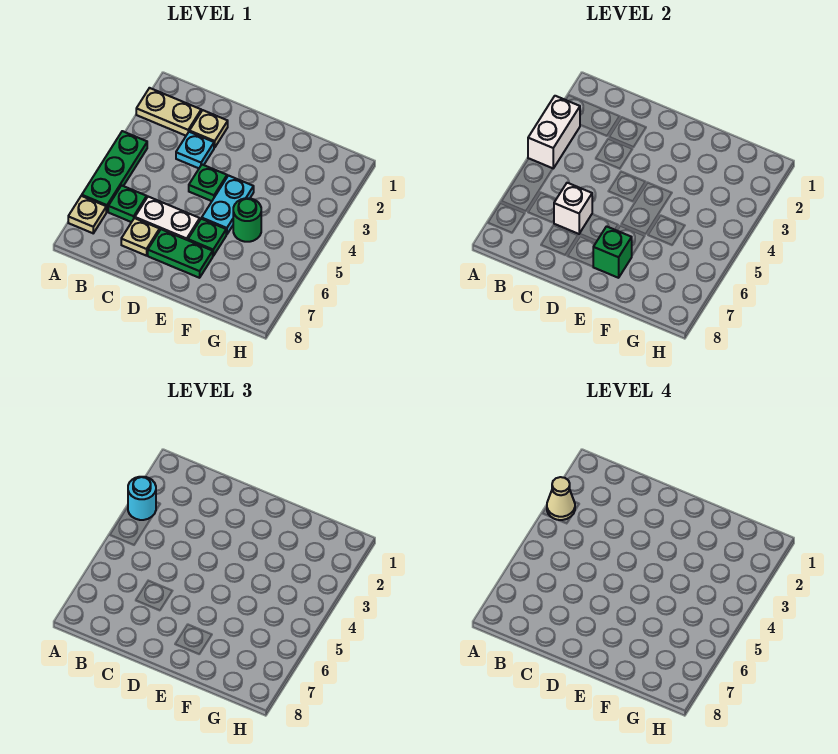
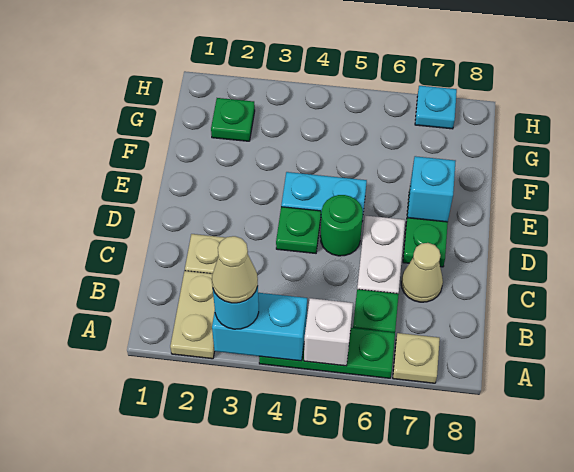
white brick A3:A4 level 2 -> cyan brick A3:A4 level 2
cyan plate C3 level 1 -> cyan plate H7 level 1
white brick C6 level 2 -> white brick A5 level 2
tan plate C7 level 1 -> tan cone C7 level 1
green plate E6 level 1 -> green plate G2 level 1
green brick E7 level 2 -> cyan brick E7 level 2
green round brick F5 level 1 -> green round brick D5 level 1

